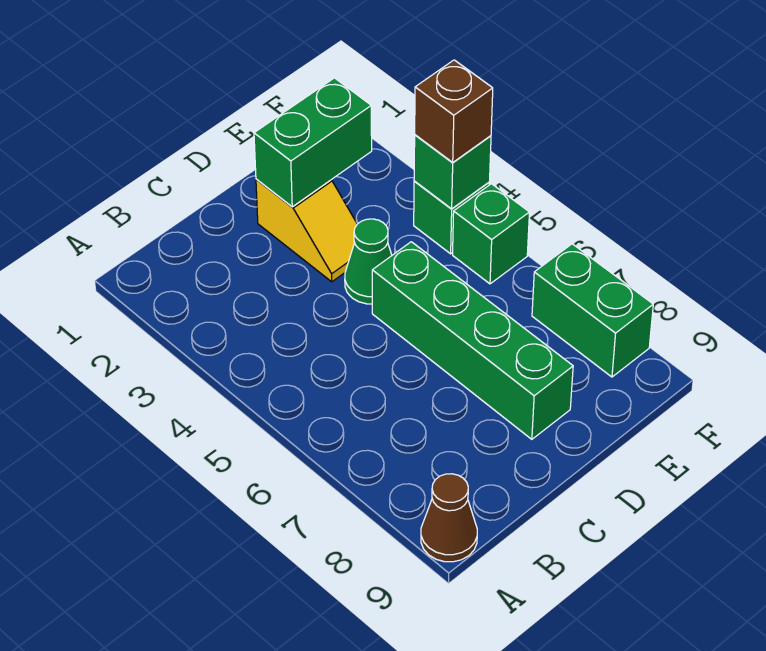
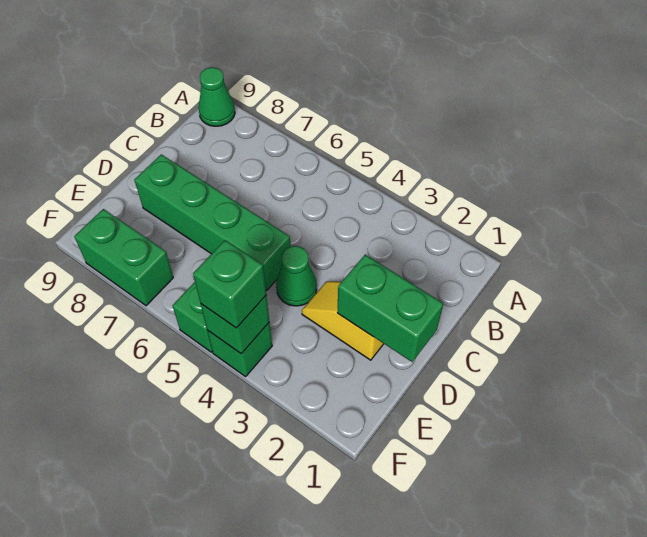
brown cone A9 level 1 -> green cone A9 level 1
green brick D2:E2 level 2 -> green brick D1:D2 level 2
brown brick F4 level 3 -> green brick F4 level 3

